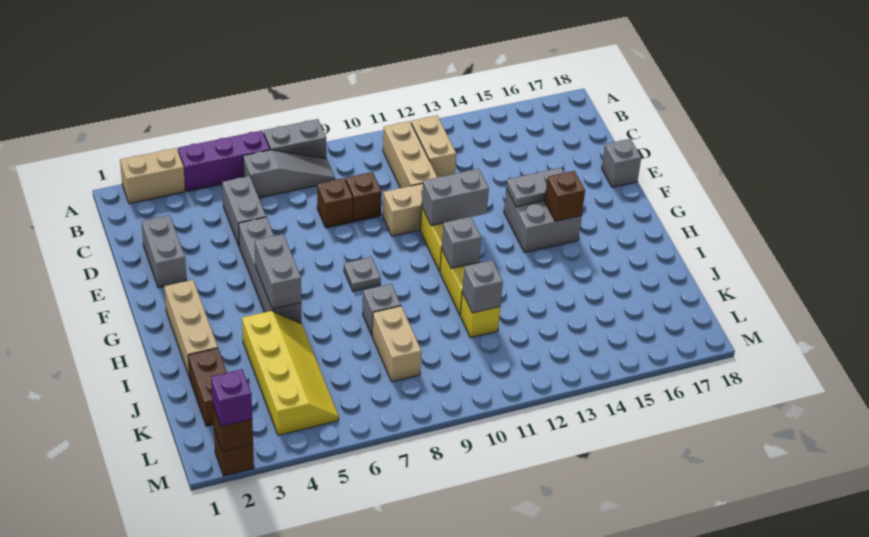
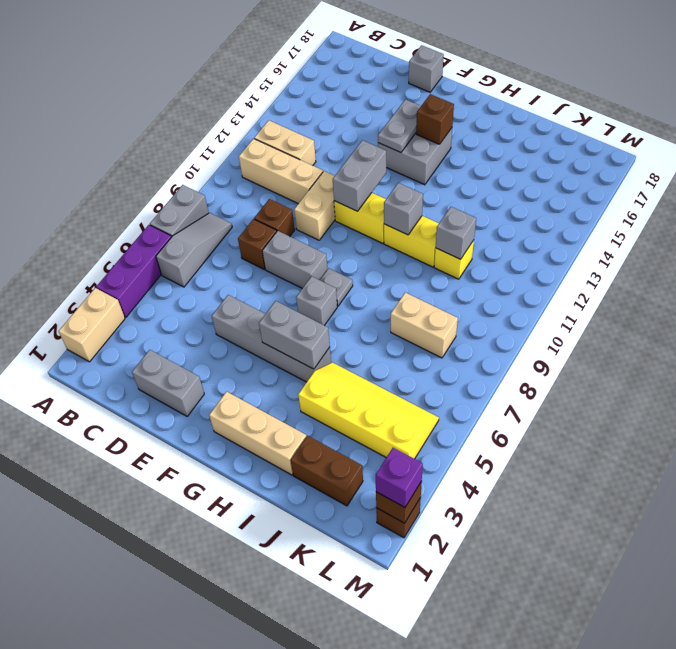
grey brick C5:D5 level 1 -> grey brick E8:F8 level 1
grey brick I8 level 1 -> grey brick G7 level 1

